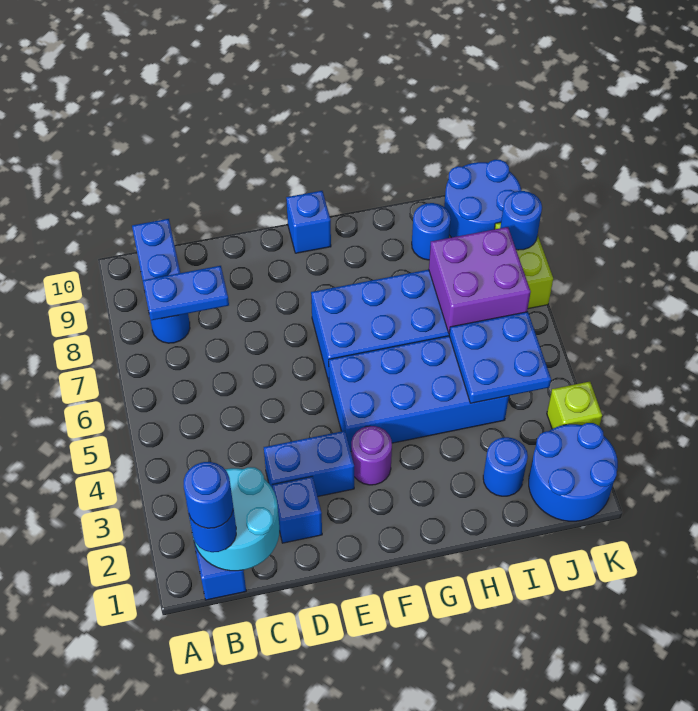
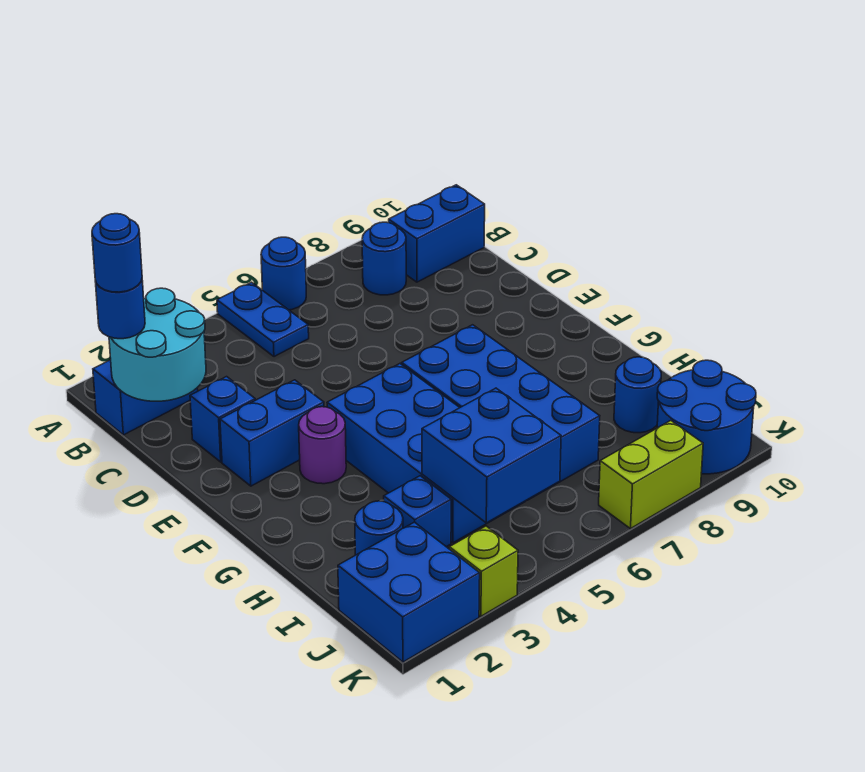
blue plate B8:C8 level 2 -> blue plate A5:B5 level 1
blue brick D3:E3 level 1 -> blue brick E2:E3 level 1
blue brick F10 level 1 -> blue brick I3 level 1
blue plate I4:J5 level 2 -> blue brick I4:J5 level 2
purple brick I6:J7 level 2 -> none
blue round brick J1:K2 level 1 -> blue brick J1:K2 level 1
blue round brick K8 level 2 -> blue round brick A6 level 1

